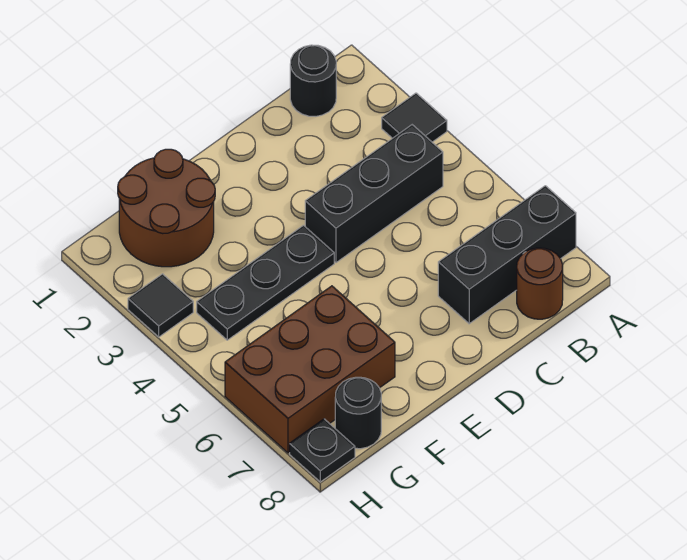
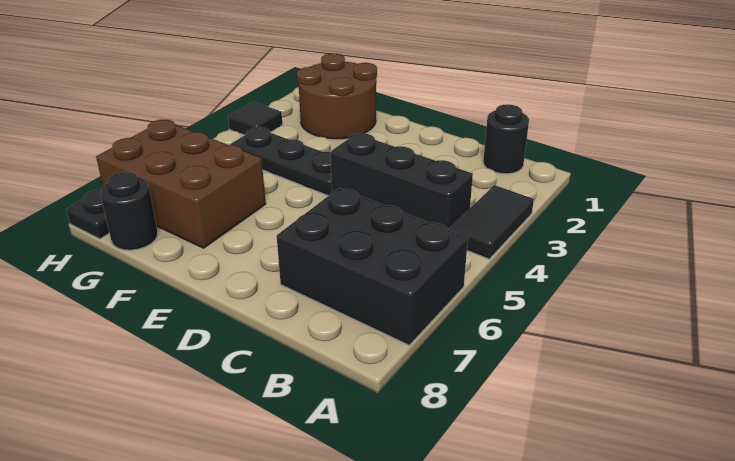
black tile A3 level 1 -> black tile A3:A4 level 1
black brick A7:C7 level 1 -> black brick A6:C7 level 1
brown round brick B8 level 1 -> none

